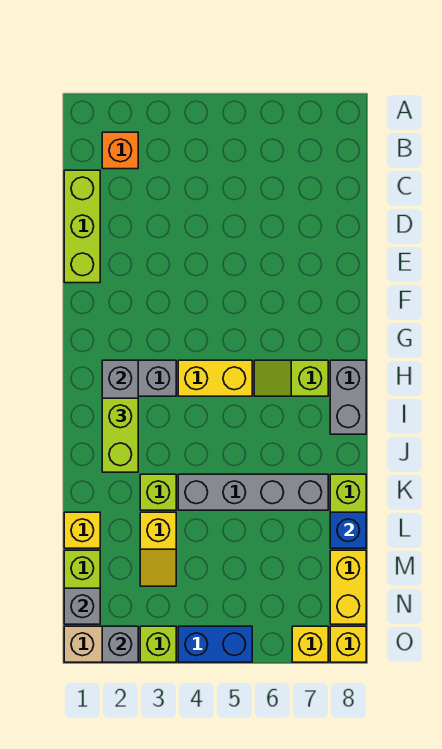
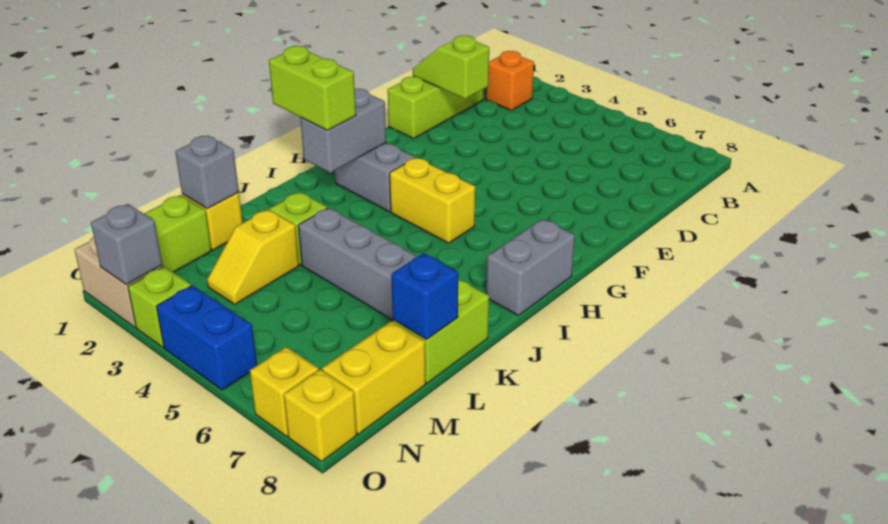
lime slope H6:H7 level 1 top 7 -> lime slope D1:D2 level 2 top 2
lime brick I2:J2 level 3 -> lime brick I1:I2 level 3
grey brick N1 level 2 -> grey brick L1 level 2

